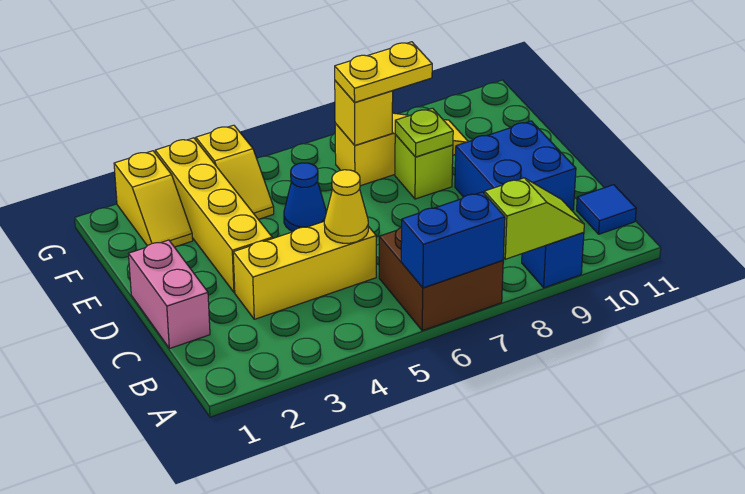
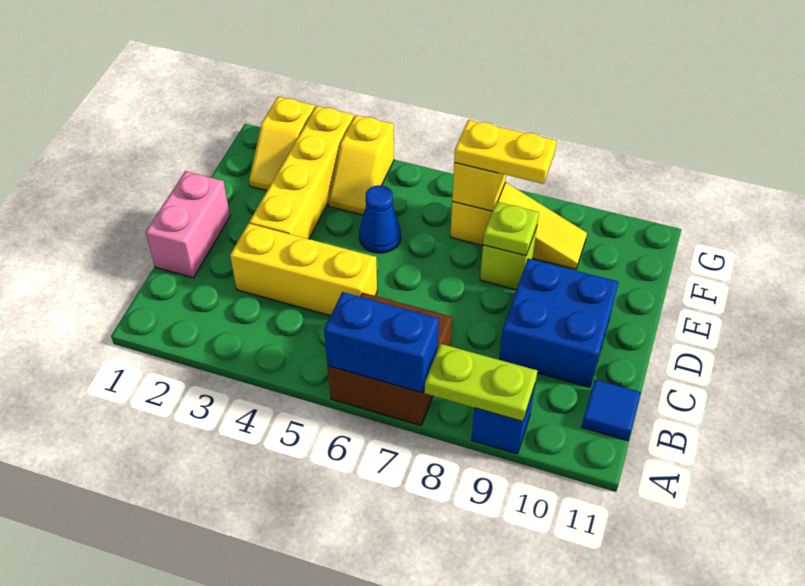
lime slope A8:A9 level 2 top 8 -> lime plate A8:A9 level 2
yellow cone C5 level 2 -> none

